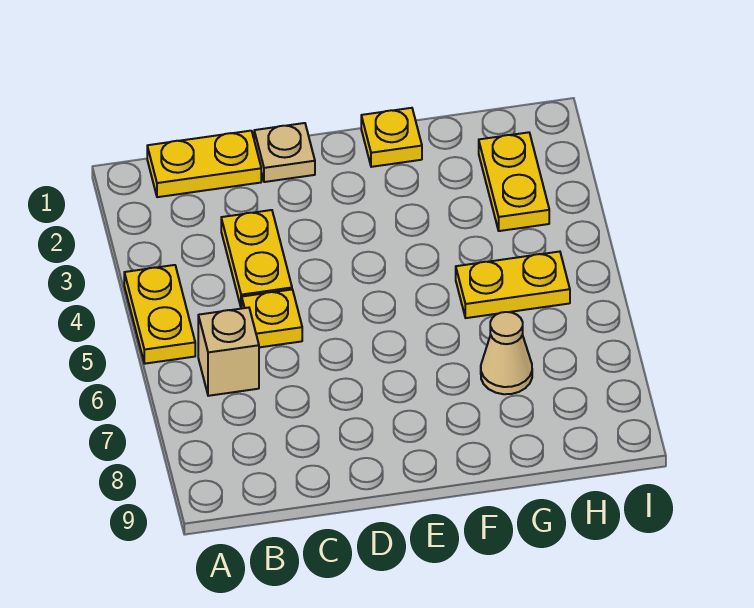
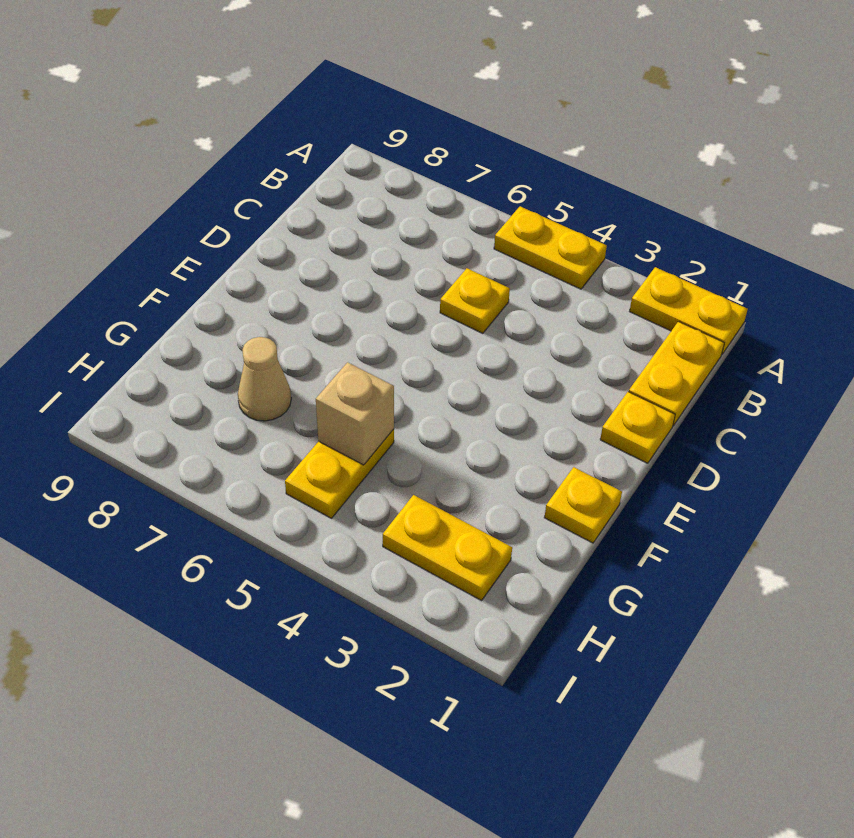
tan brick B6 level 1 -> tan brick G5 level 2
yellow plate C3:C4 level 1 -> yellow plate A1:A2 level 1
tan plate D1 level 1 -> yellow plate D1 level 1

